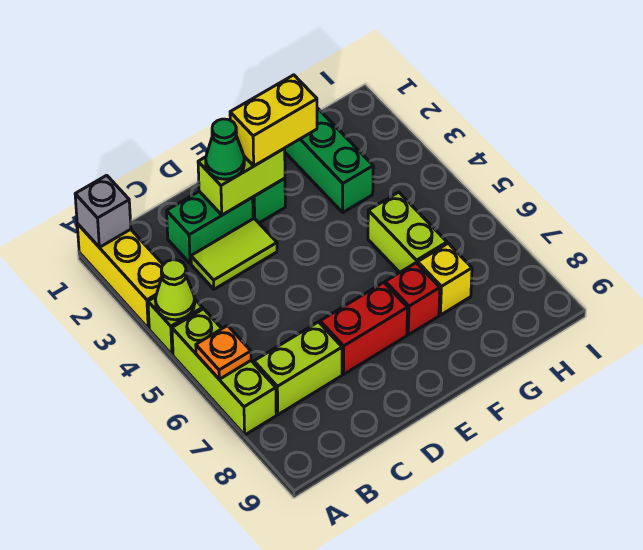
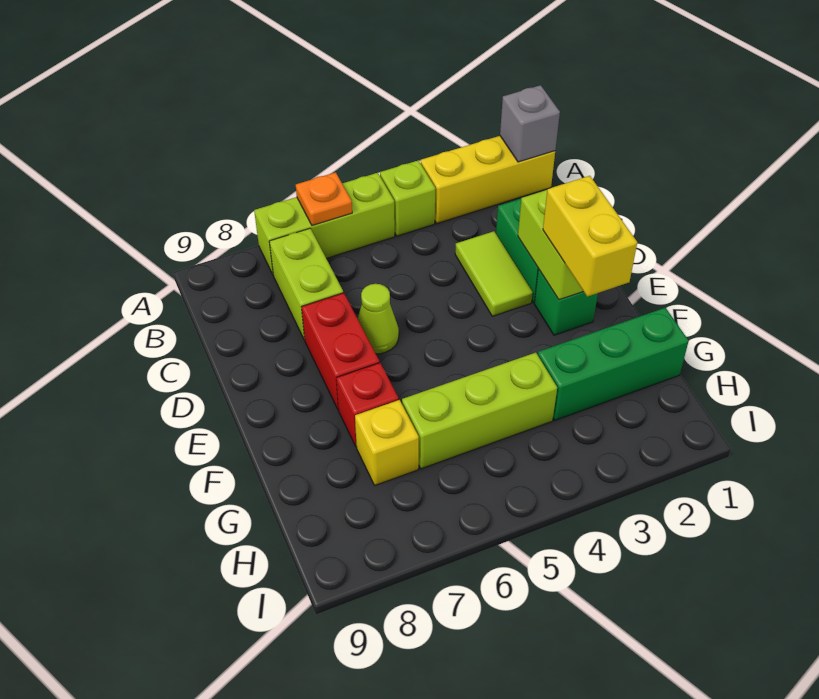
lime cone A4 level 2 -> lime cone D6 level 1
green cone D2 level 3 -> none
lime brick G5:G6 level 1 -> lime brick G4:G6 level 1

